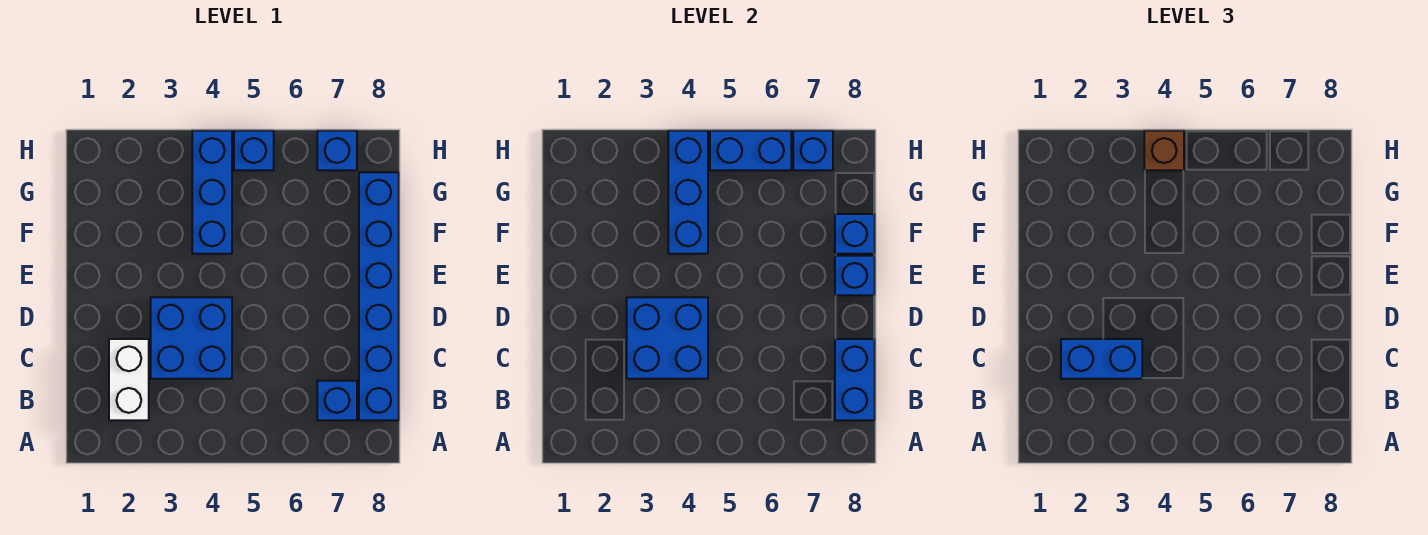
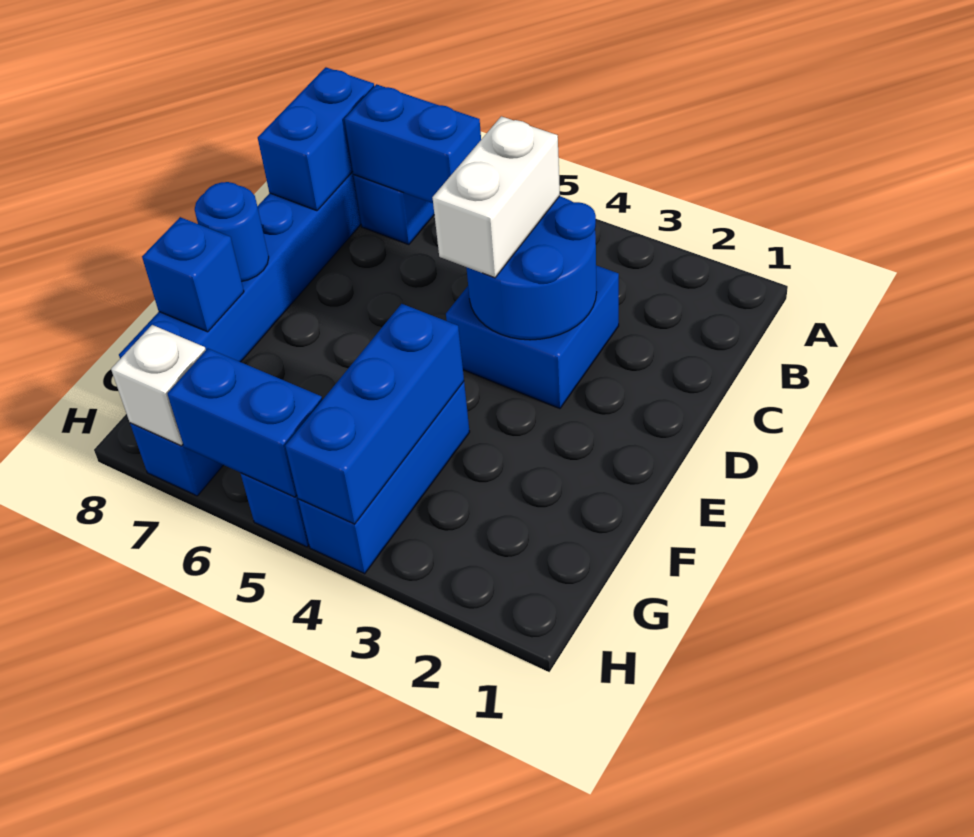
white brick B2:C2 level 1 -> white brick C4:D4 level 3
blue brick C2:C3 level 3 -> blue brick B6:B7 level 2
blue brick C3:D4 level 2 -> blue round brick C3:D4 level 2
blue brick E8 level 2 -> blue round brick E8 level 2
brown brick H4 level 3 -> none
blue brick H7 level 2 -> white brick H7 level 2

